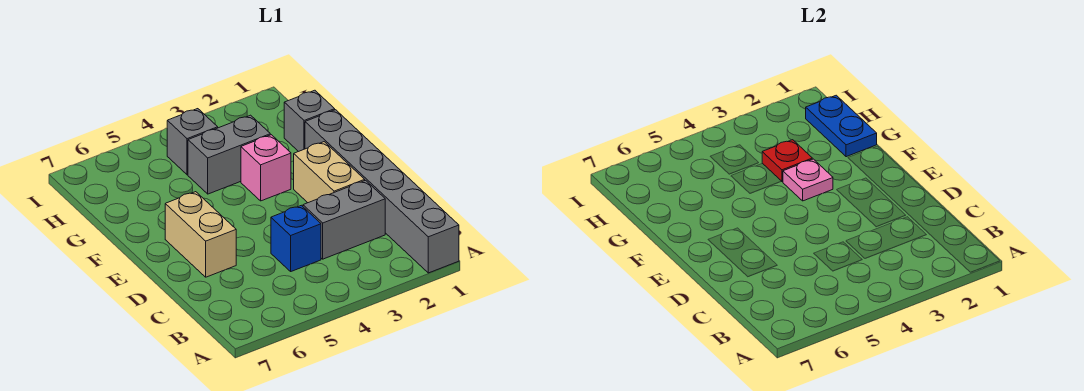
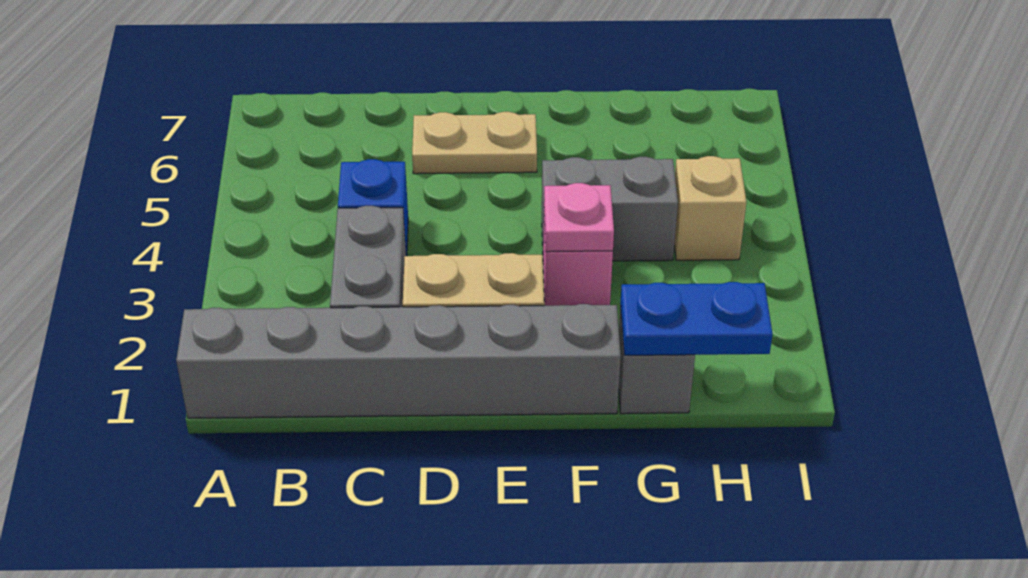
tan brick D6:E6 level 1 -> tan plate D6:E6 level 1
grey brick G3:G4 level 1 -> grey brick F4:G4 level 1
red plate G3 level 2 -> none
grey brick H4 level 1 -> tan brick H4 level 1

